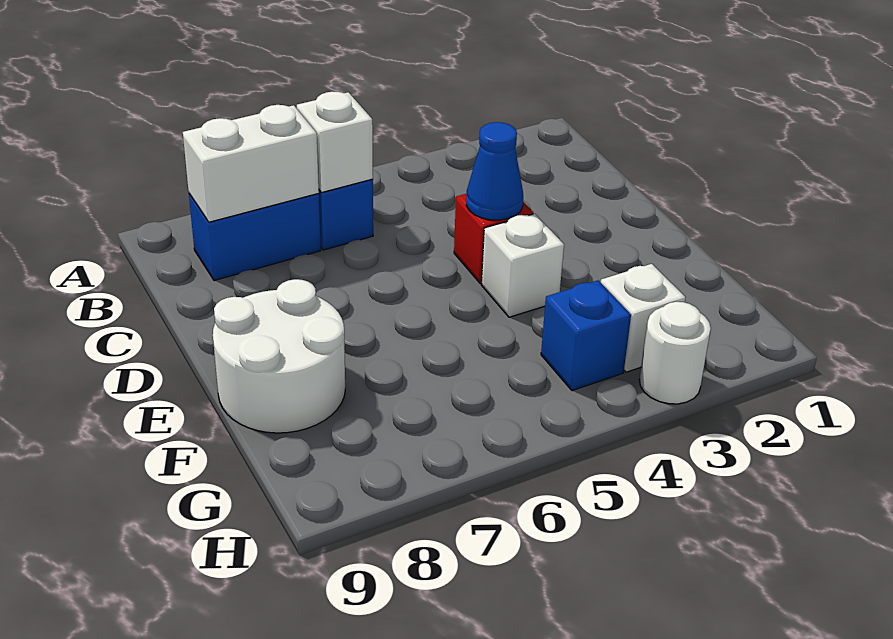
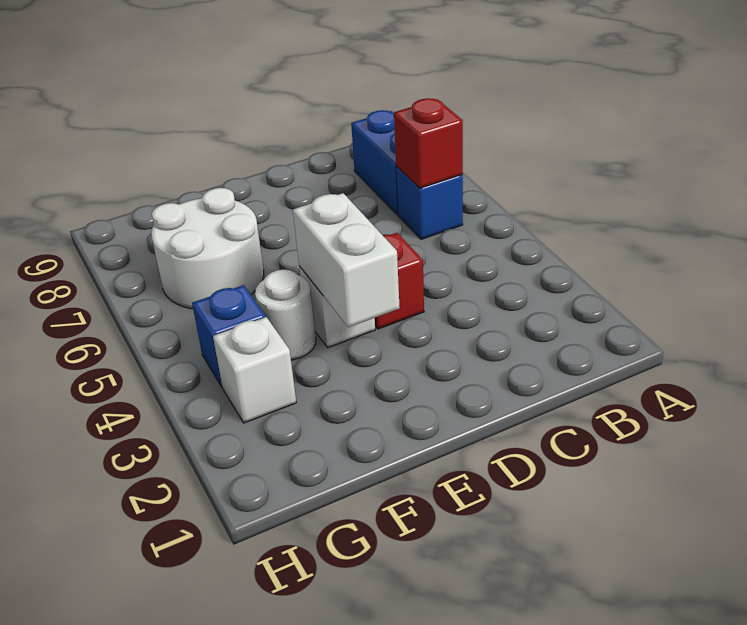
white brick B6 level 2 -> red brick B6 level 2
white brick B7:B8 level 2 -> white brick E3:E4 level 2
blue cone D4 level 2 -> none
white round brick E8:F9 level 1 -> white round brick F6:G7 level 1
white round brick H3 level 1 -> white round brick F4 level 1

